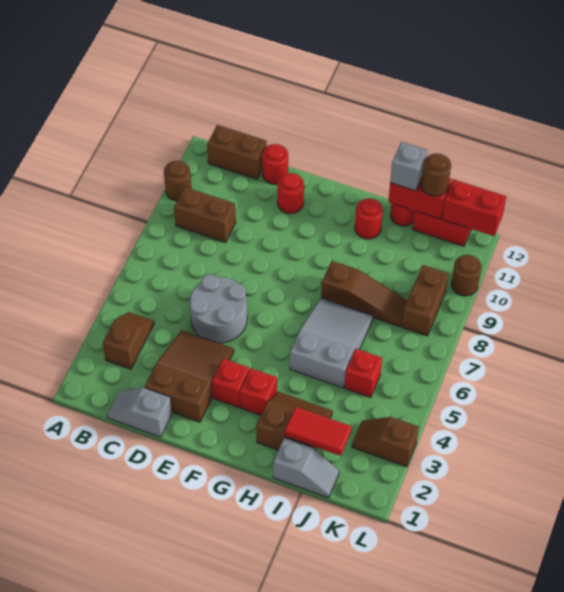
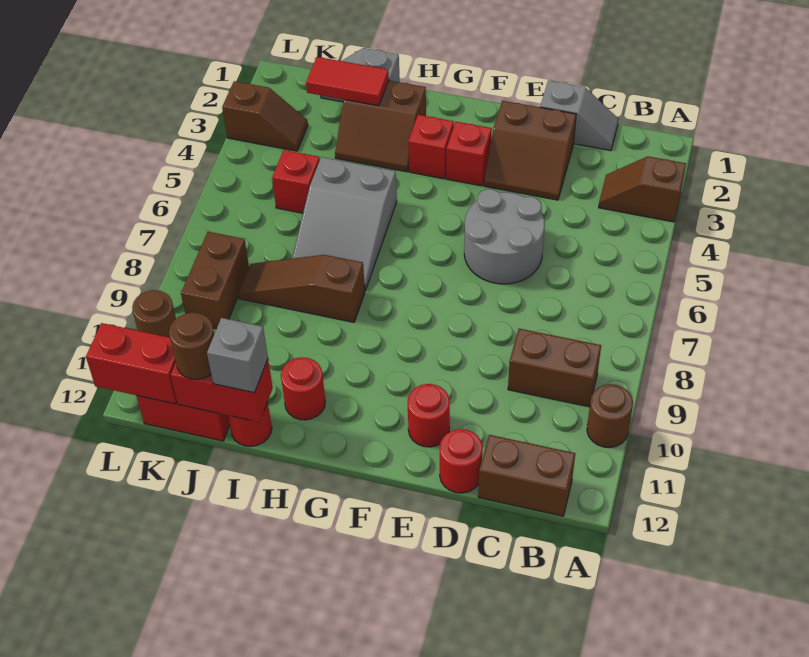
brown slope B3:B4 level 1 top 3 -> brown slope A3:B3 level 1 top A
brown slope D2:E4 level 1 top 2 -> brown slope D2:E3 level 1 top 2

